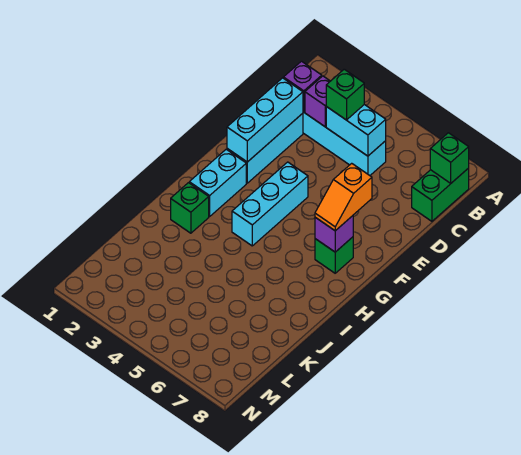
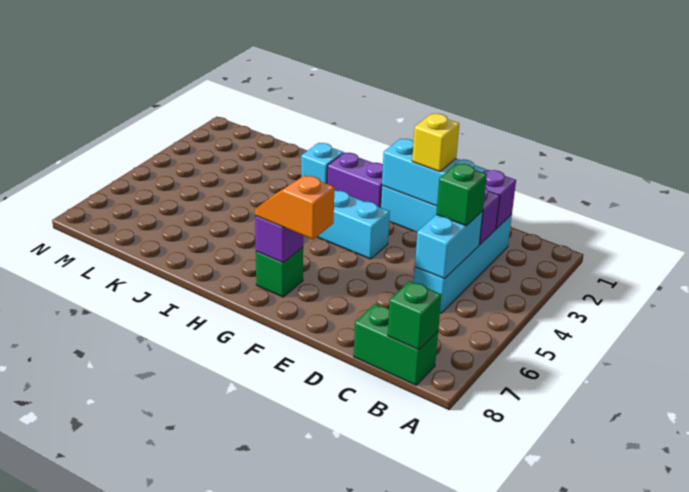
none -> yellow brick E2 level 3
cyan brick G2:H2 level 1 -> purple brick G2:H2 level 1
green brick I2 level 1 -> cyan brick I2 level 1

